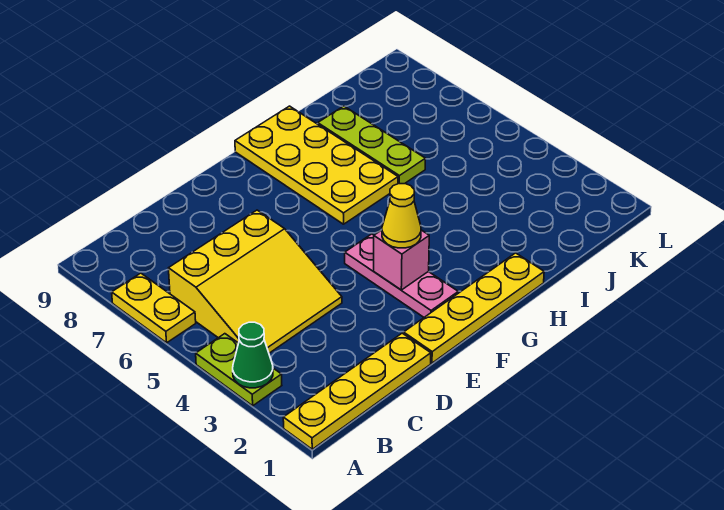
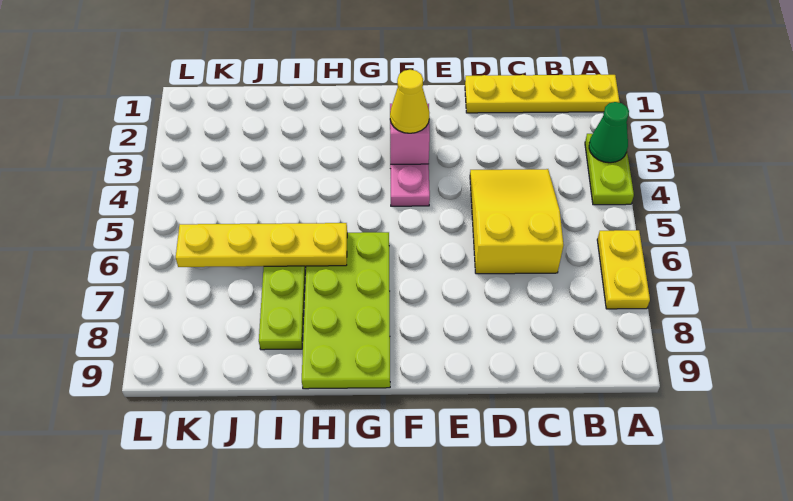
yellow slope B4:D6 level 1 top 6 -> yellow slope C4:D6 level 1 top 6
yellow plate E1:H1 level 1 -> yellow plate H6:K6 level 2
yellow plate G6:H9 level 1 -> lime plate G6:H9 level 1

